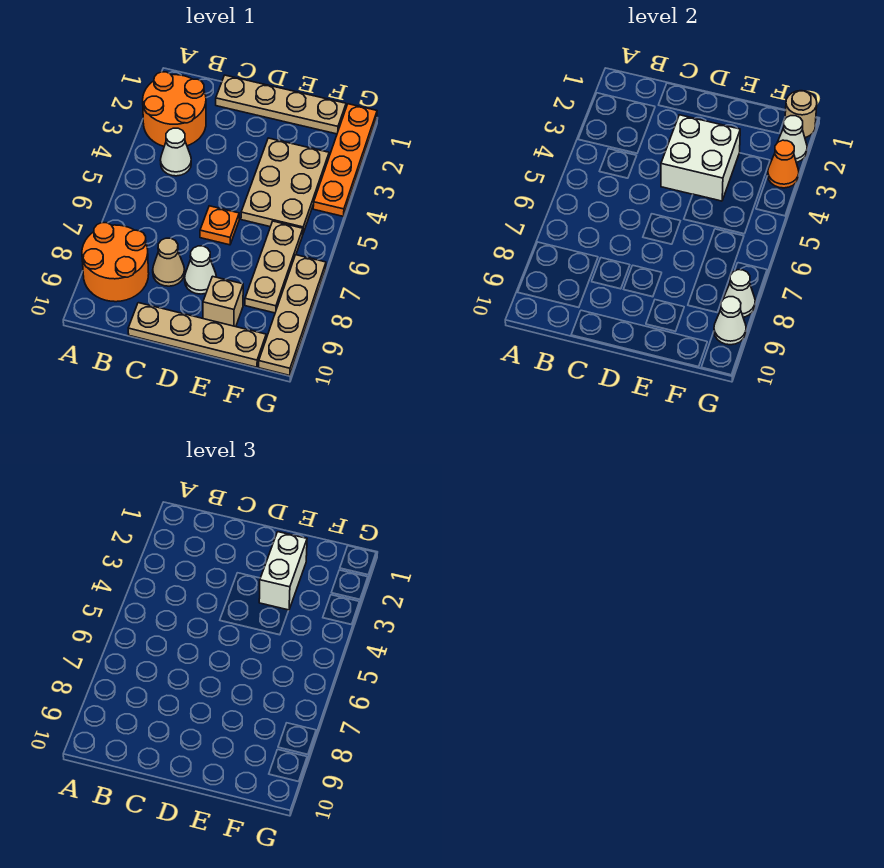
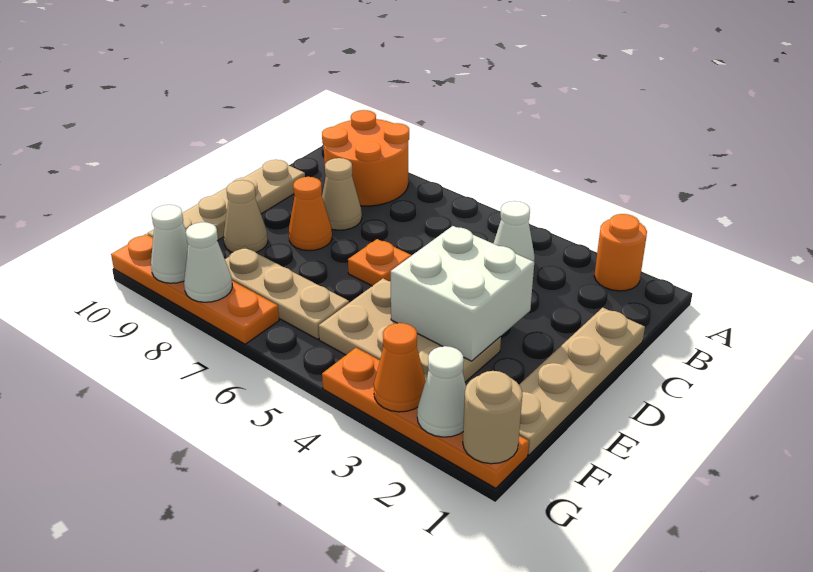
orange round brick A2:B3 level 1 -> orange round brick A2 level 1
white cone D8 level 1 -> orange cone D8 level 1
white brick E2:E3 level 3 -> none
tan brick E9 level 1 -> tan cone E9 level 1
tan plate G7:G10 level 1 -> orange plate G7:G10 level 1

